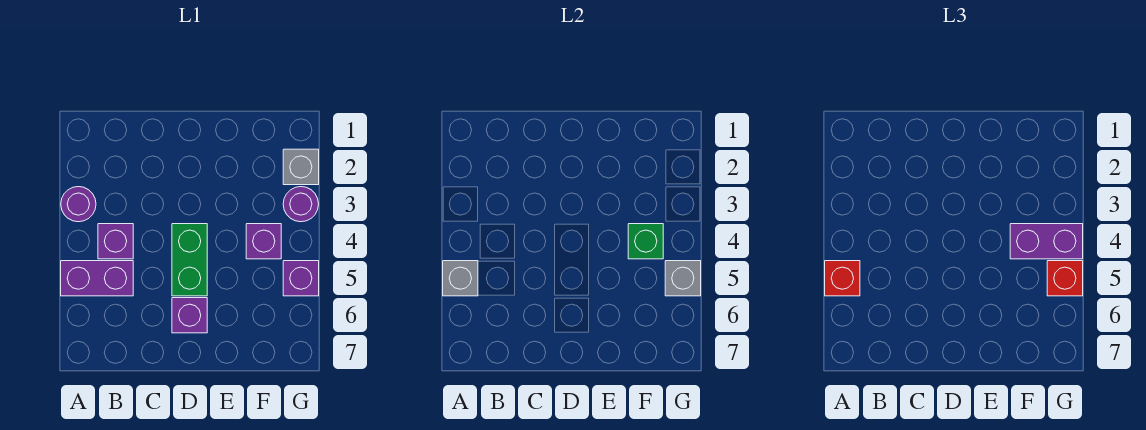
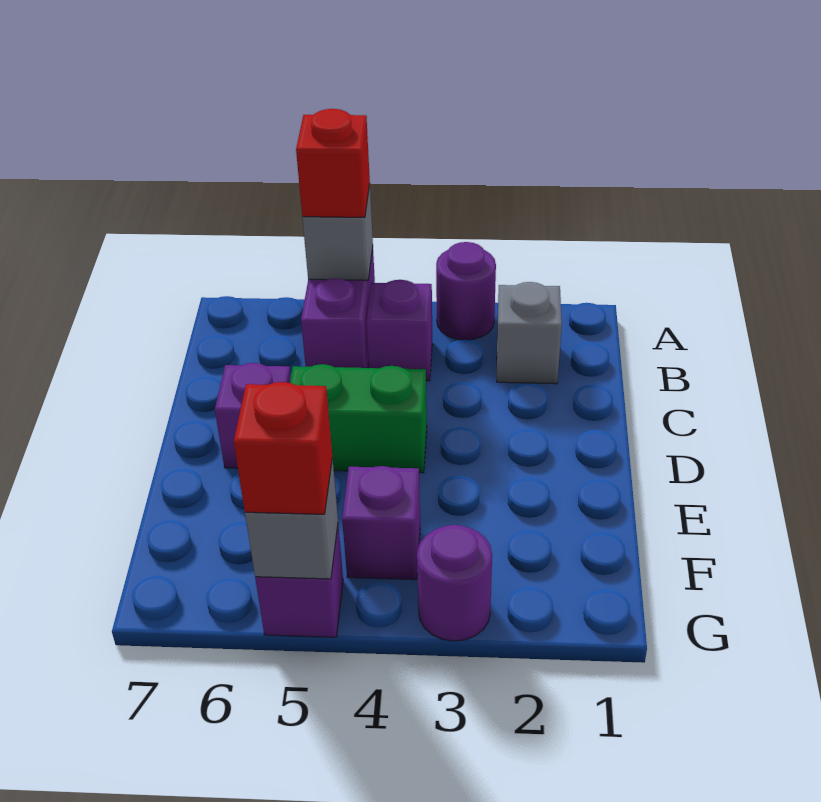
green brick F4 level 2 -> none
purple brick F4:G4 level 3 -> none
grey brick G2 level 1 -> grey brick B2 level 1

